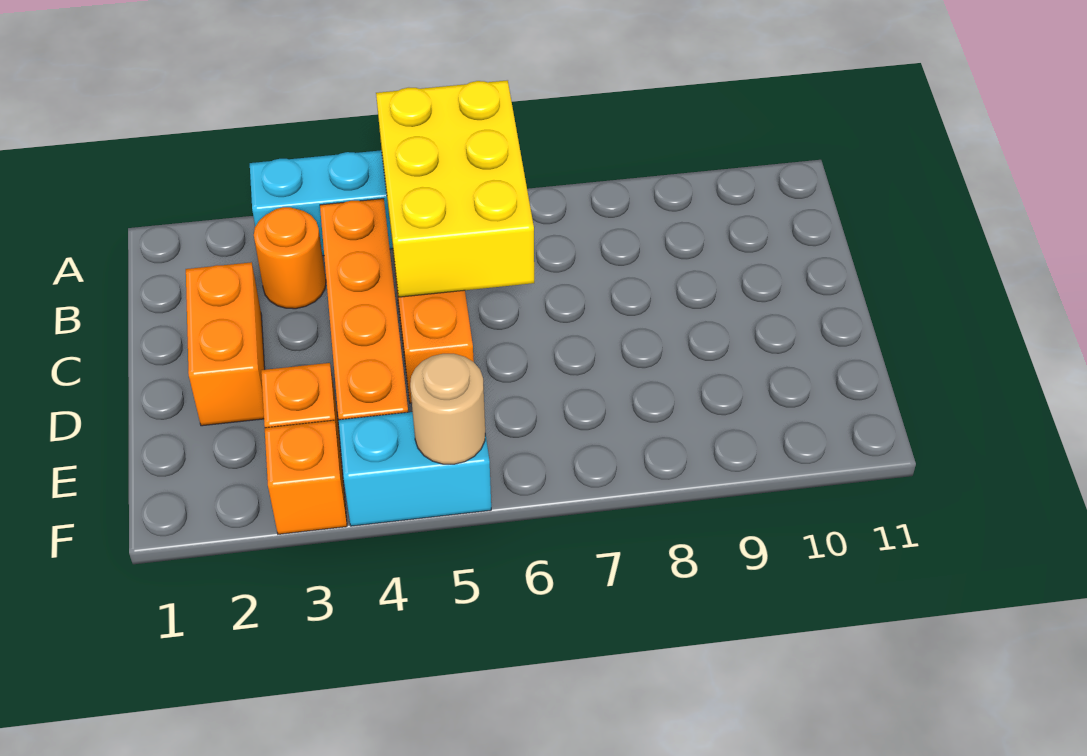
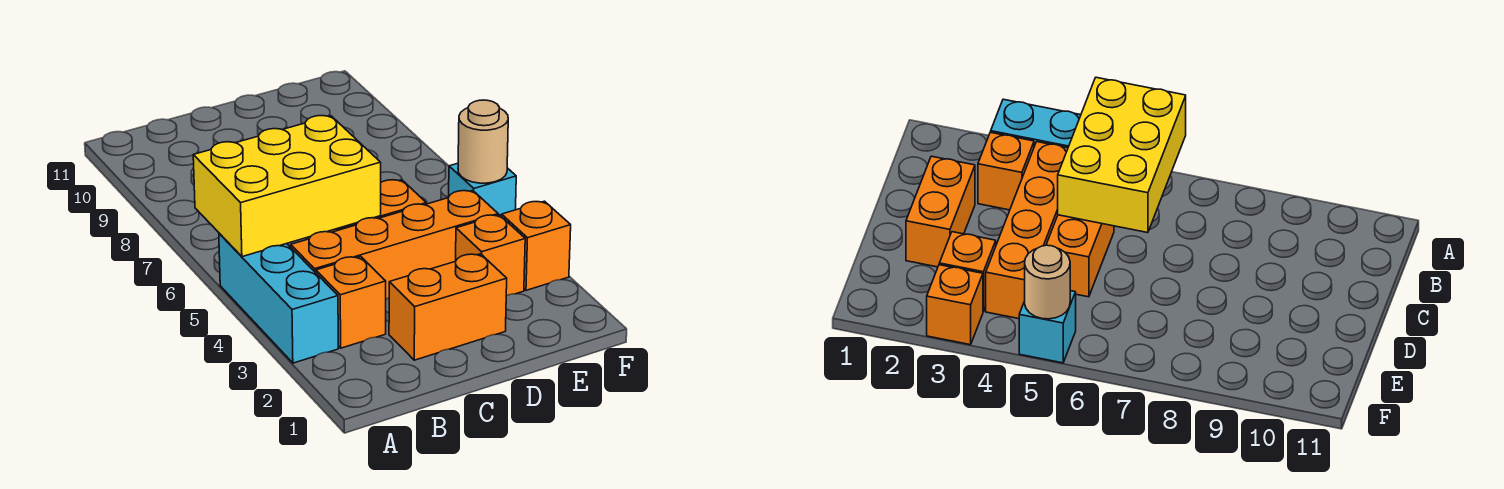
orange round brick B3 level 1 -> orange brick B3 level 1
cyan brick F4:F5 level 1 -> cyan brick F5 level 1

